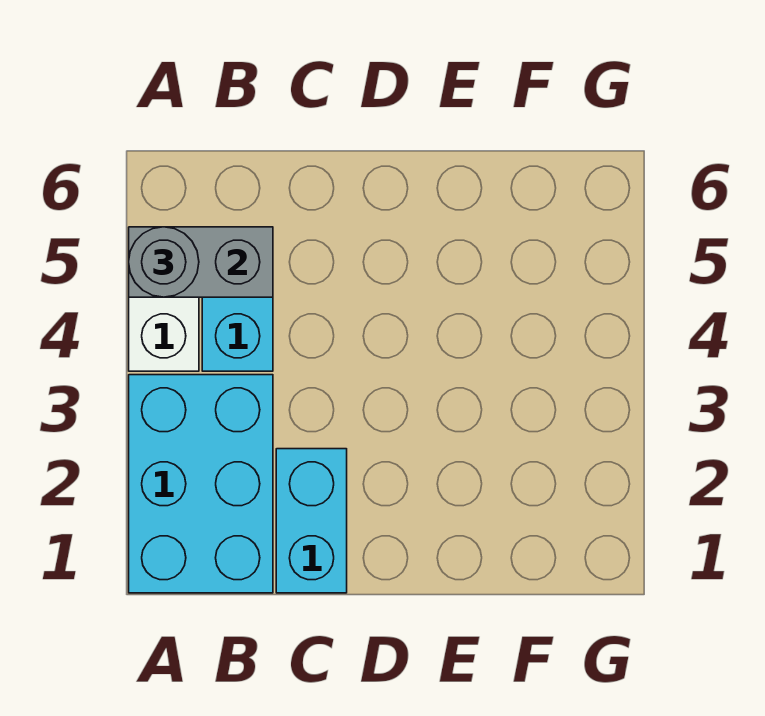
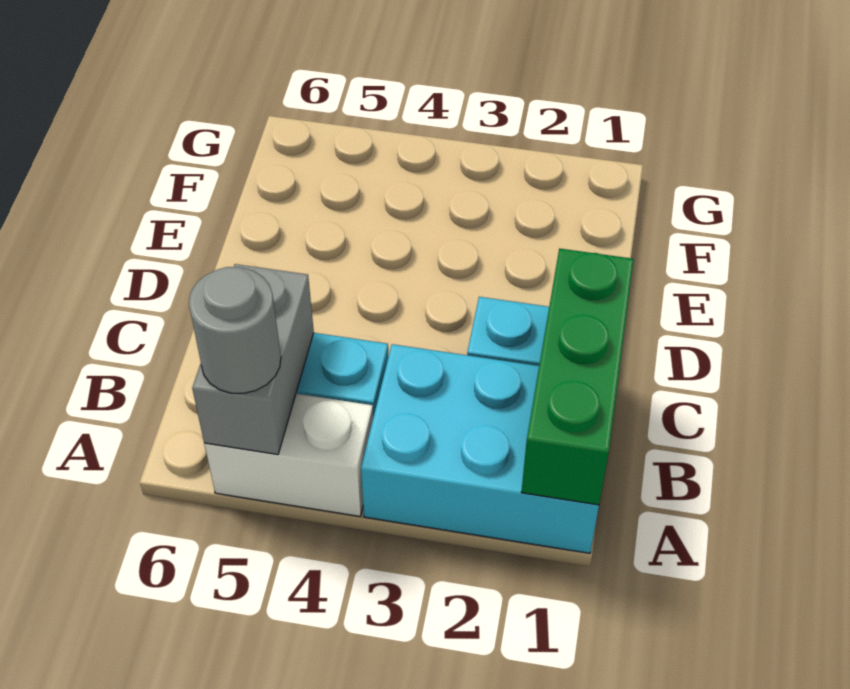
none -> green brick A1:C1 level 2

